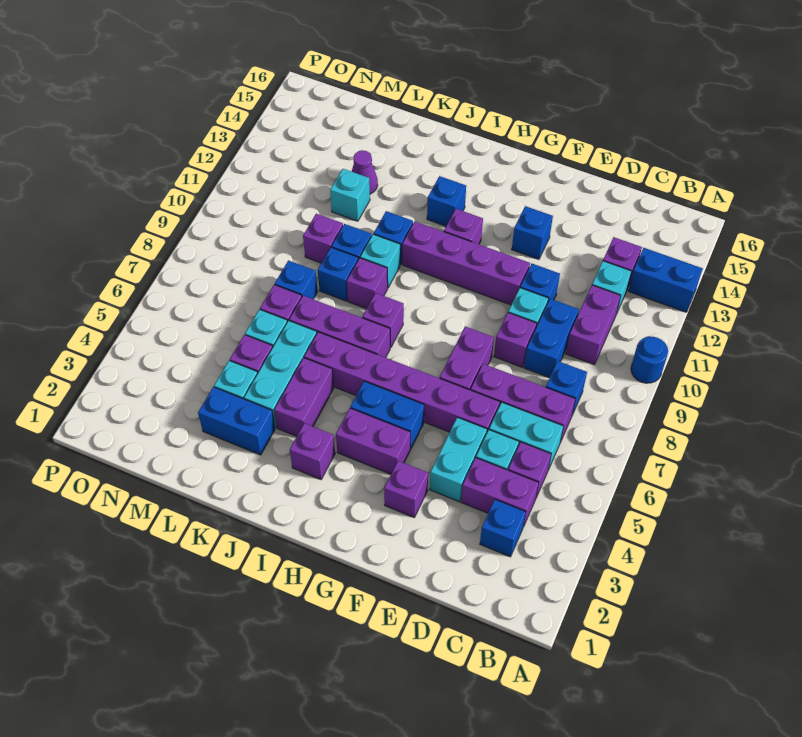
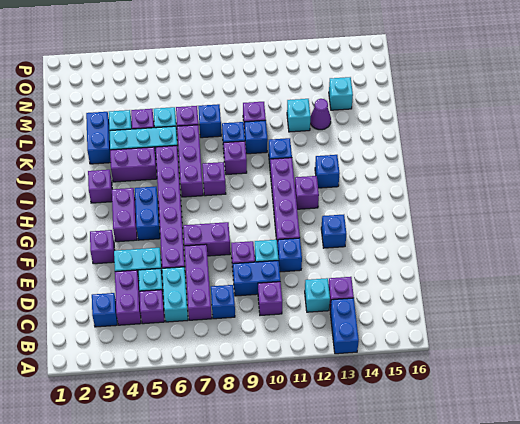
blue round brick A10 level 1 -> none
purple brick C10:C11 level 1 -> purple brick C10 level 1
cyan brick J10 level 1 -> cyan brick M14 level 1

